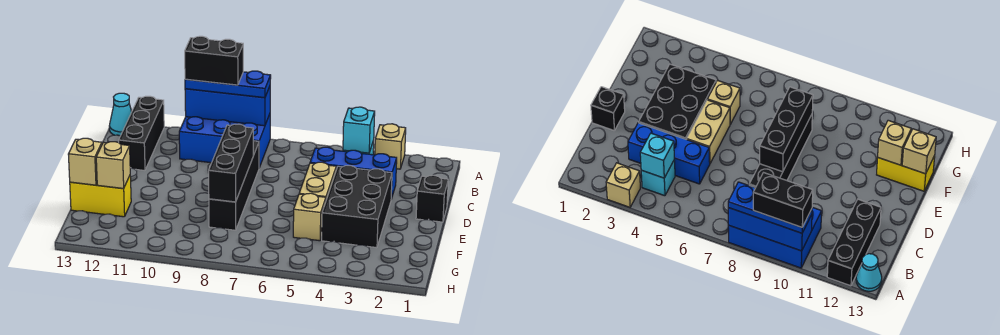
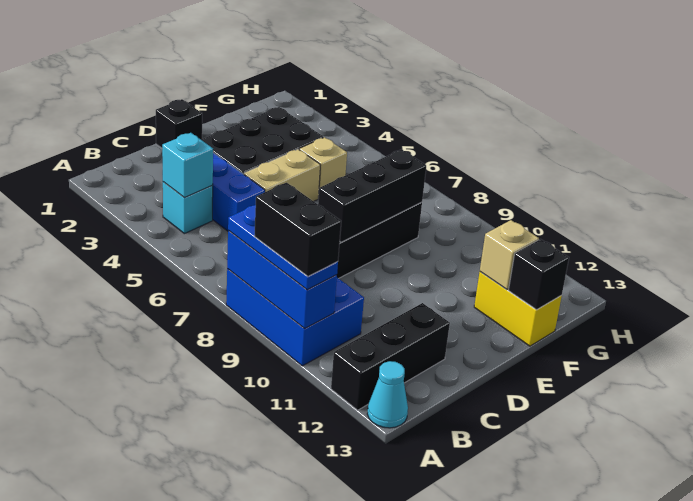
tan brick A3 level 1 -> none
tan brick F13 level 2 -> black brick F13 level 2

